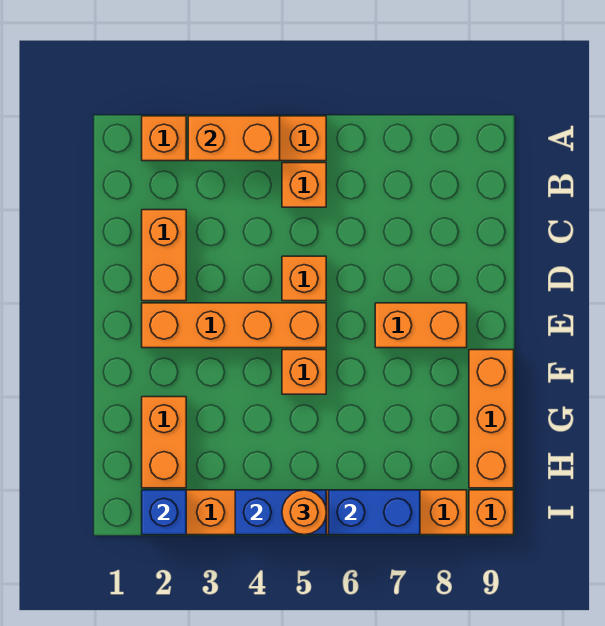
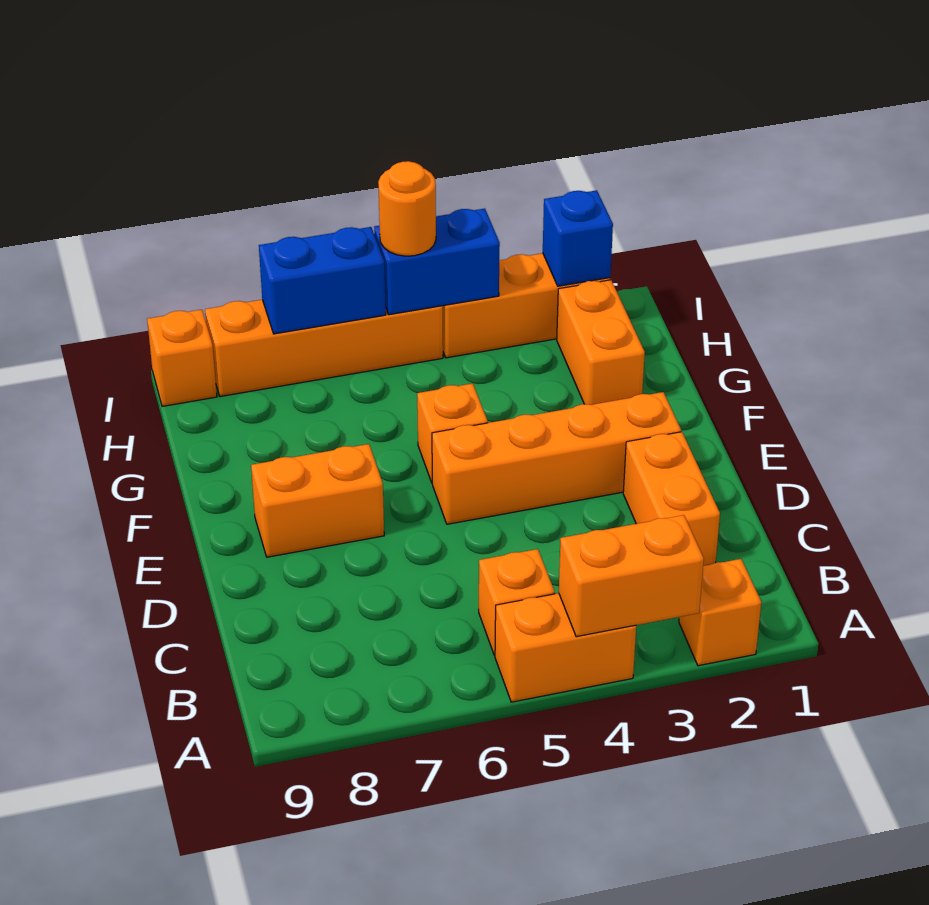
orange brick D5 level 1 -> none
orange brick F9:H9 level 1 -> none

